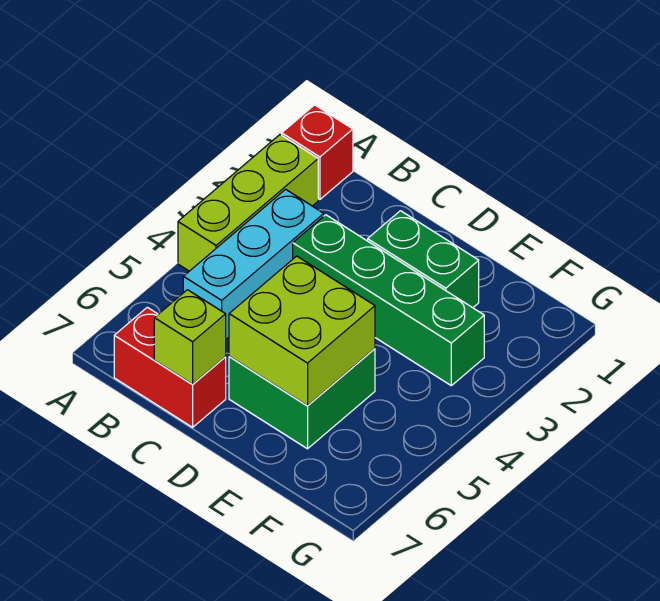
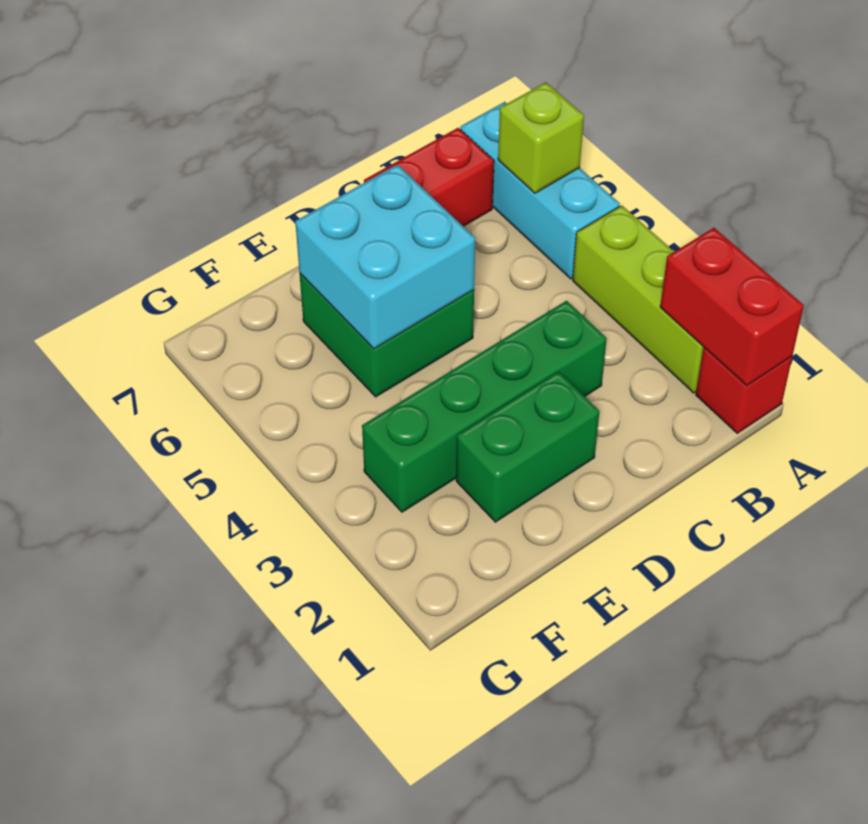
none -> red brick A1:A2 level 2
cyan brick B3:B5 level 1 -> cyan brick A5:A7 level 1
lime brick C7 level 2 -> lime brick A6 level 2
lime brick D5:E6 level 2 -> cyan brick D5:E6 level 2

